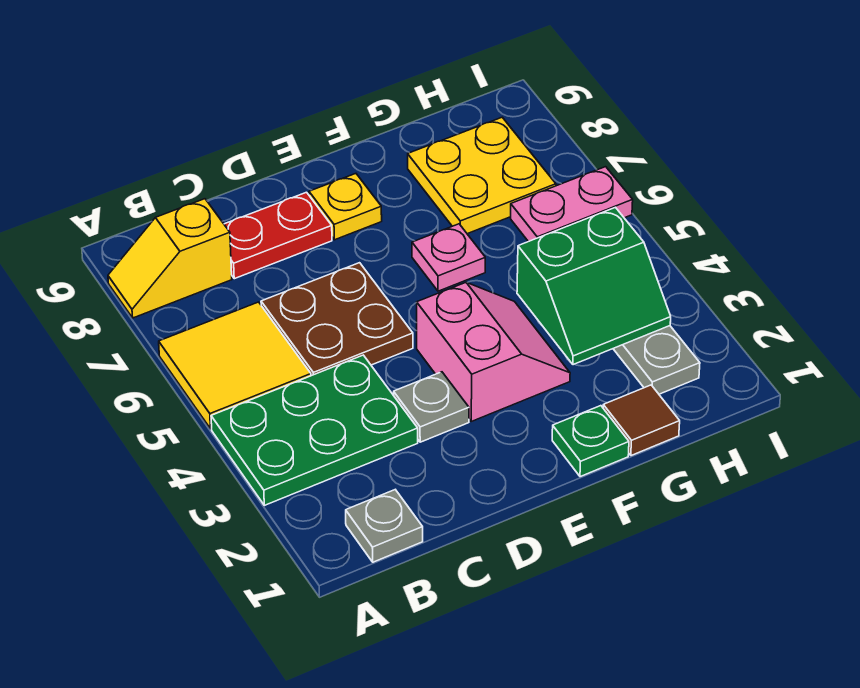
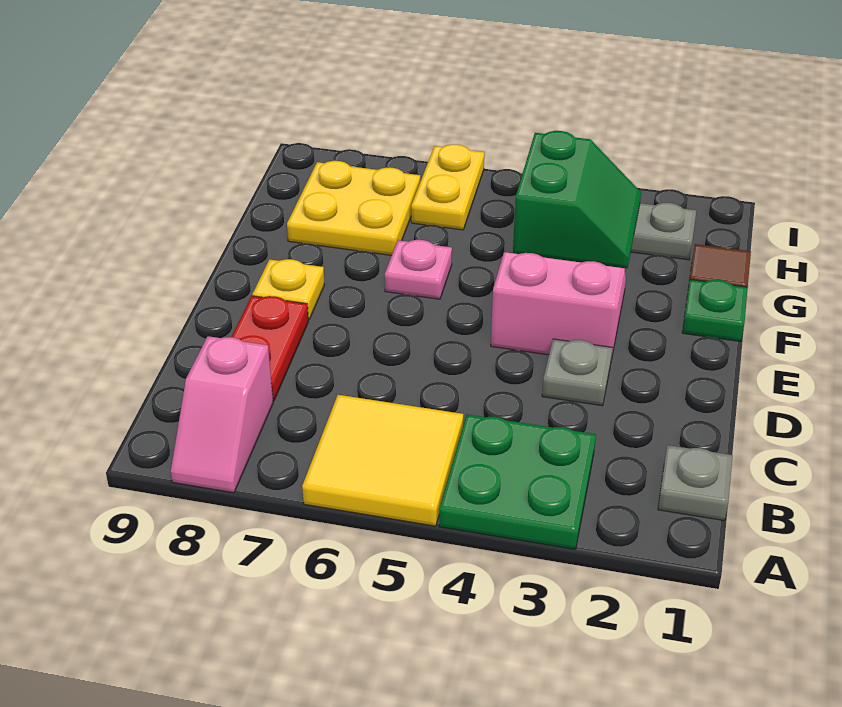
green plate A3:C4 level 1 -> green plate A3:B4 level 1
yellow slope A8:B8 level 1 top B -> pink slope A8:B8 level 1 top B
brown plate C5:D6 level 1 -> none
pink plate H6:I6 level 1 -> yellow plate H6:I6 level 1

